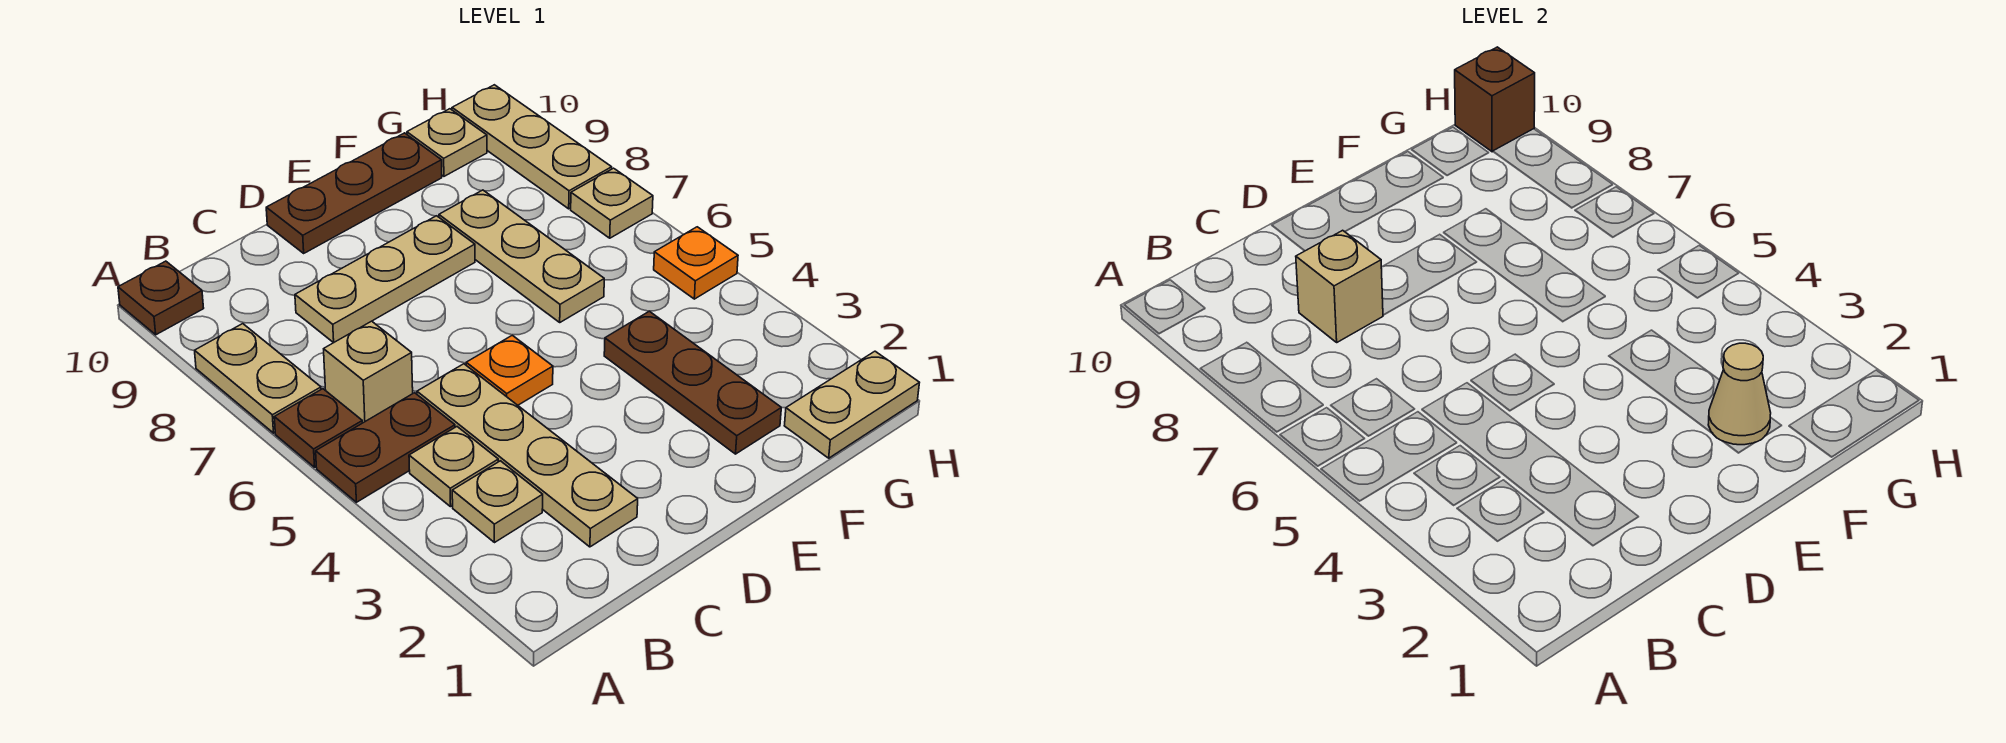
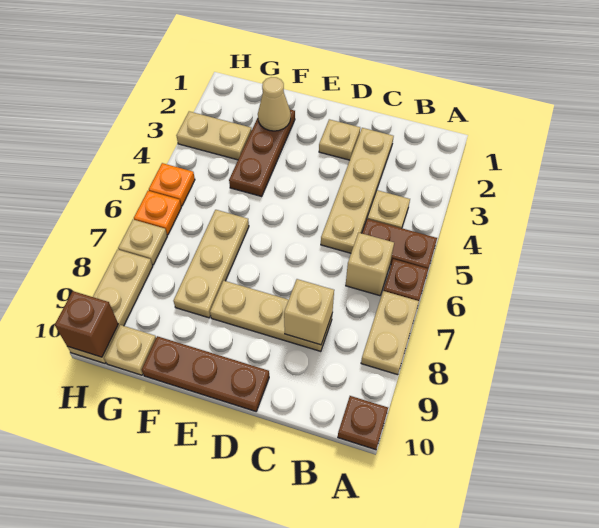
tan plate B3 level 1 -> tan plate D2 level 1
orange plate D5 level 1 -> orange plate H6 level 1
tan plate G1:H1 level 1 -> tan plate G3:H3 level 1

